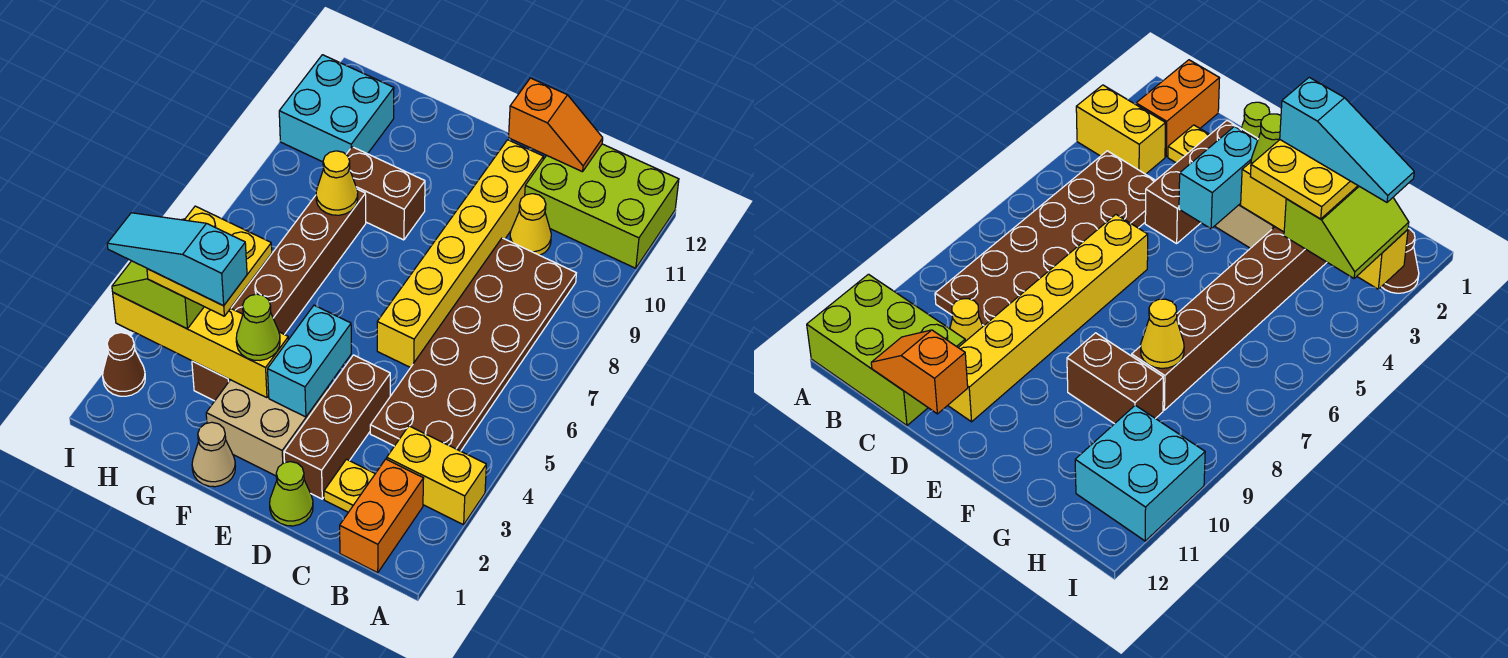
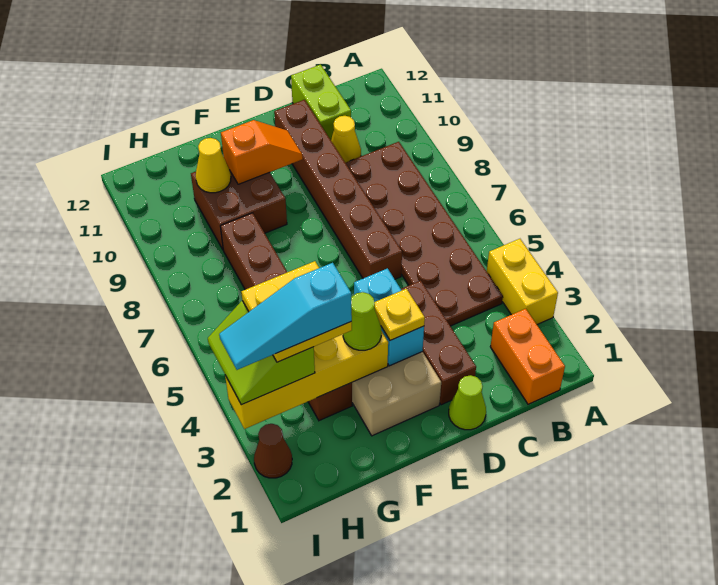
yellow brick A3:B3 level 1 -> yellow brick A3:A4 level 1
lime brick A11:C12 level 1 -> lime brick C11:C12 level 1
yellow plate C2 level 1 -> yellow plate E3 level 3
orange slope C12:D12 level 2 top D -> orange slope E10:F10 level 2 top F
yellow brick D6:D11 level 1 -> brown brick D6:D11 level 1
tan cone F1 level 1 -> none
brown brick F9:G9 level 1 -> brown brick F9:G10 level 1
yellow cone G8 level 2 -> yellow cone G10 level 2
cyan brick H10:I11 level 1 -> none

